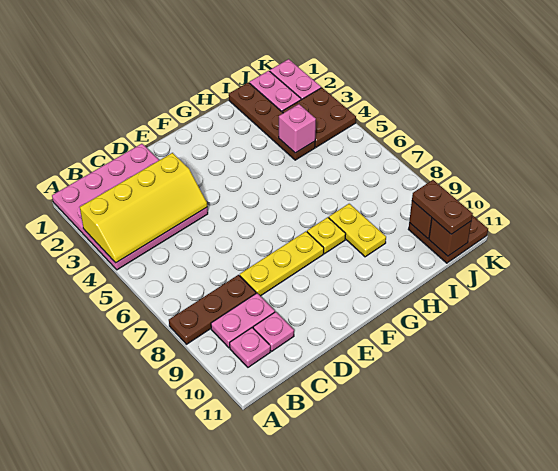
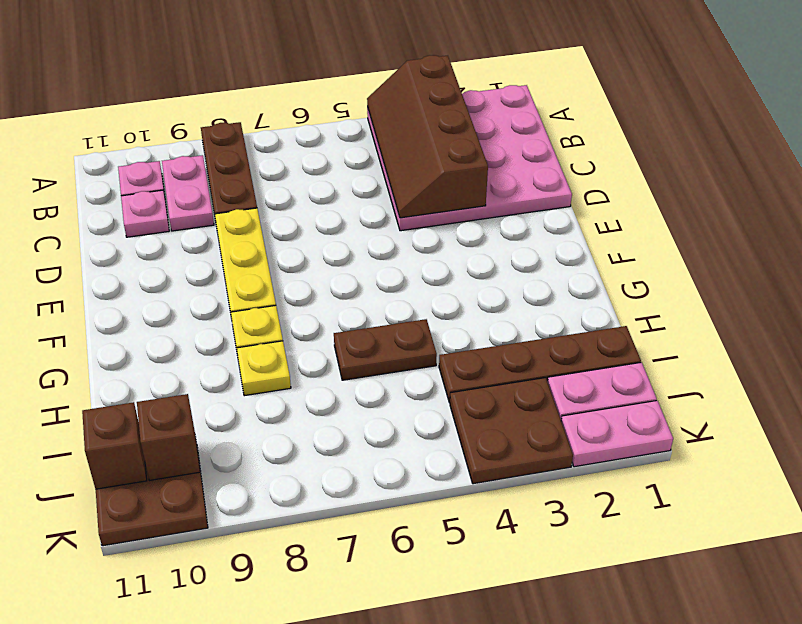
yellow slope A3:D4 level 2 top 3 -> brown slope A3:D4 level 2 top 3
yellow plate H8:H9 level 1 -> yellow plate H8 level 1
pink brick I4 level 2 -> none
brown plate J10:J11 level 3 -> brown plate H5:H6 level 1

